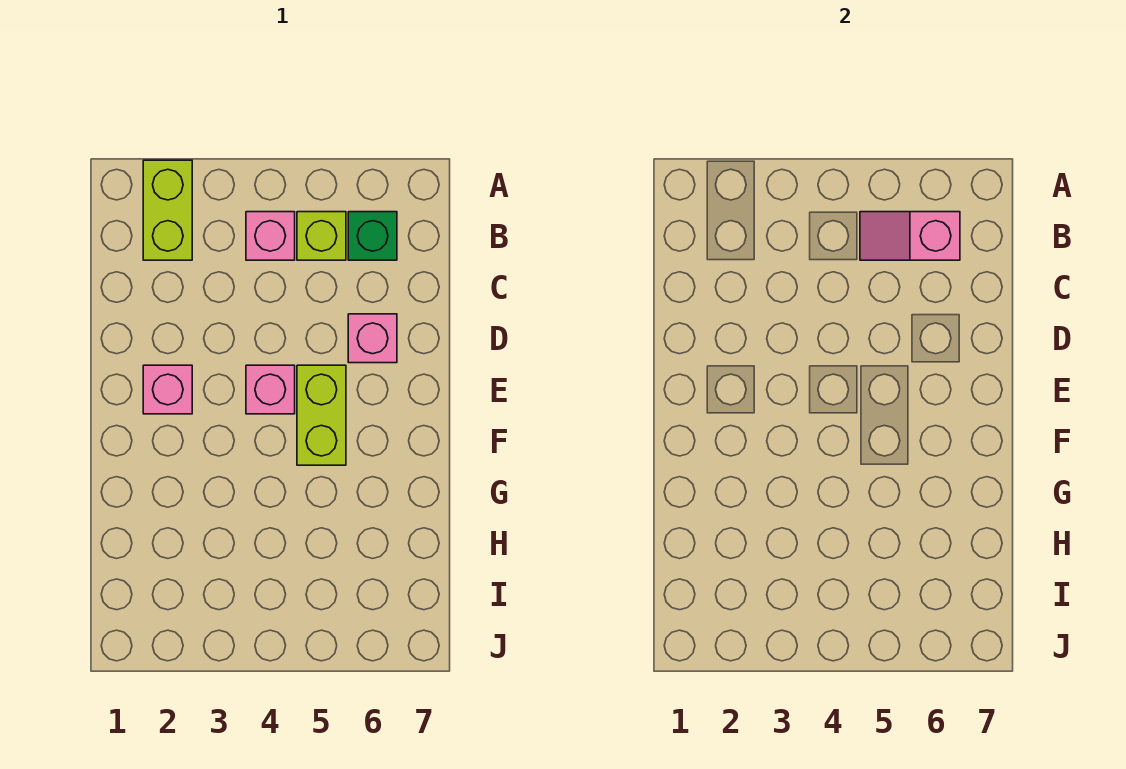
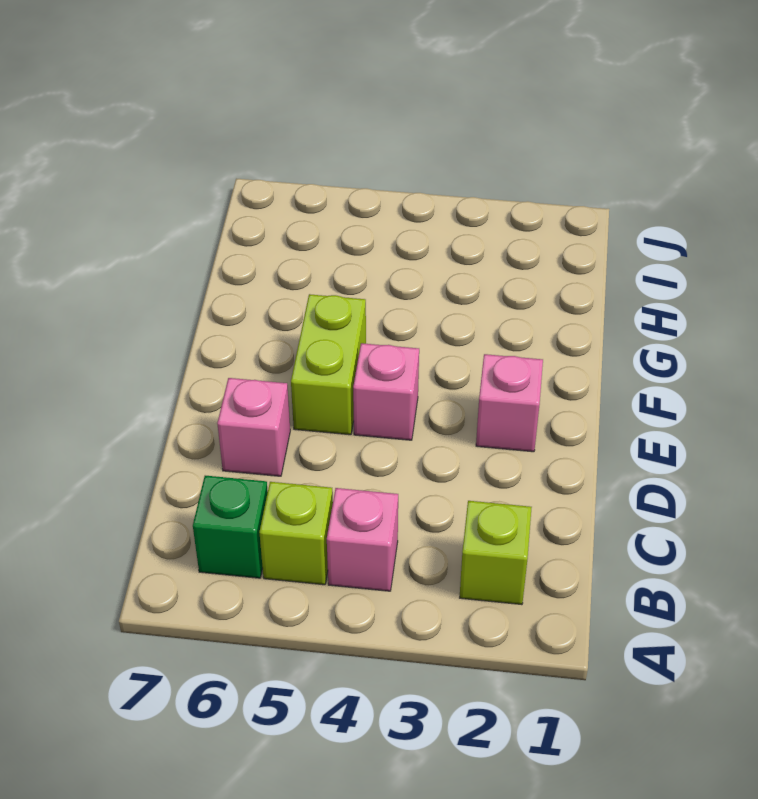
lime brick A2:B2 level 1 -> lime brick B2 level 1
pink slope B5:B6 level 2 top 6 -> none

